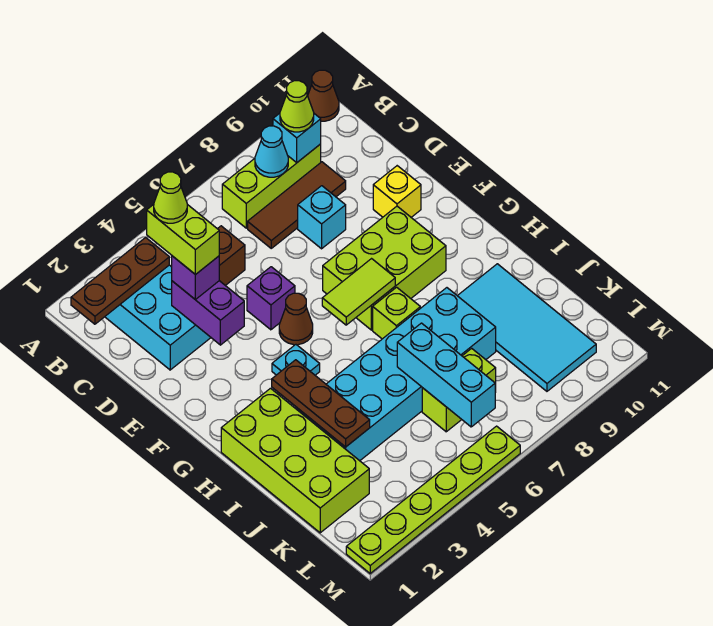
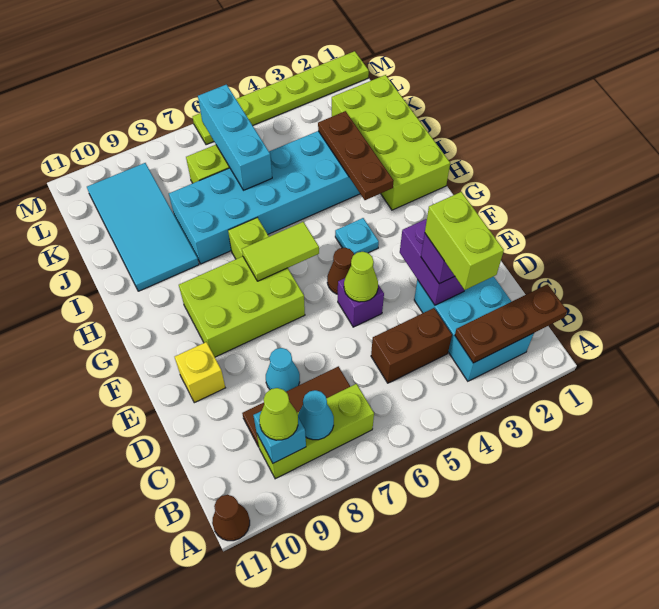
lime cone C3 level 5 -> lime cone E5 level 2
cyan brick D8 level 1 -> cyan cone D8 level 1

